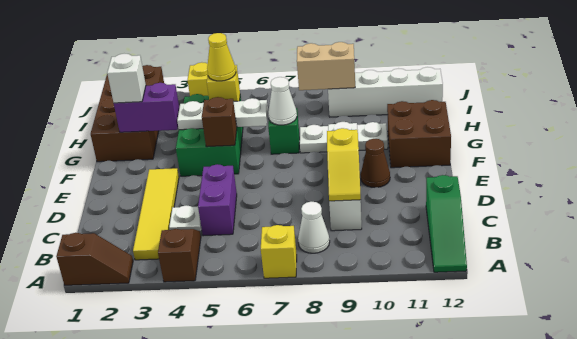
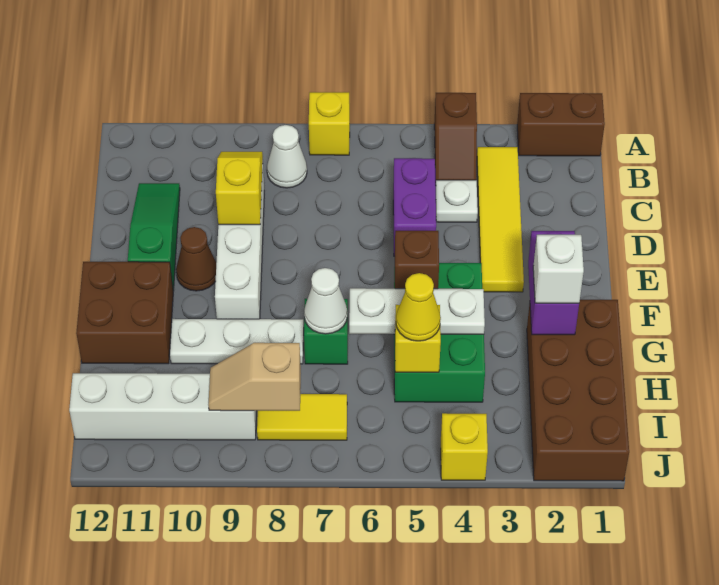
brown slope A1:A2 level 1 top 1 -> brown brick A1:A2 level 1
green slope A12:C12 level 1 top C -> green slope C11:E11 level 1 top E
purple brick G2:G3 level 2 -> purple brick F2:G2 level 2
none -> yellow tile I7:I8 level 1
tan brick I8:I9 level 2 -> tan slope I8:I9 level 2 top 8

